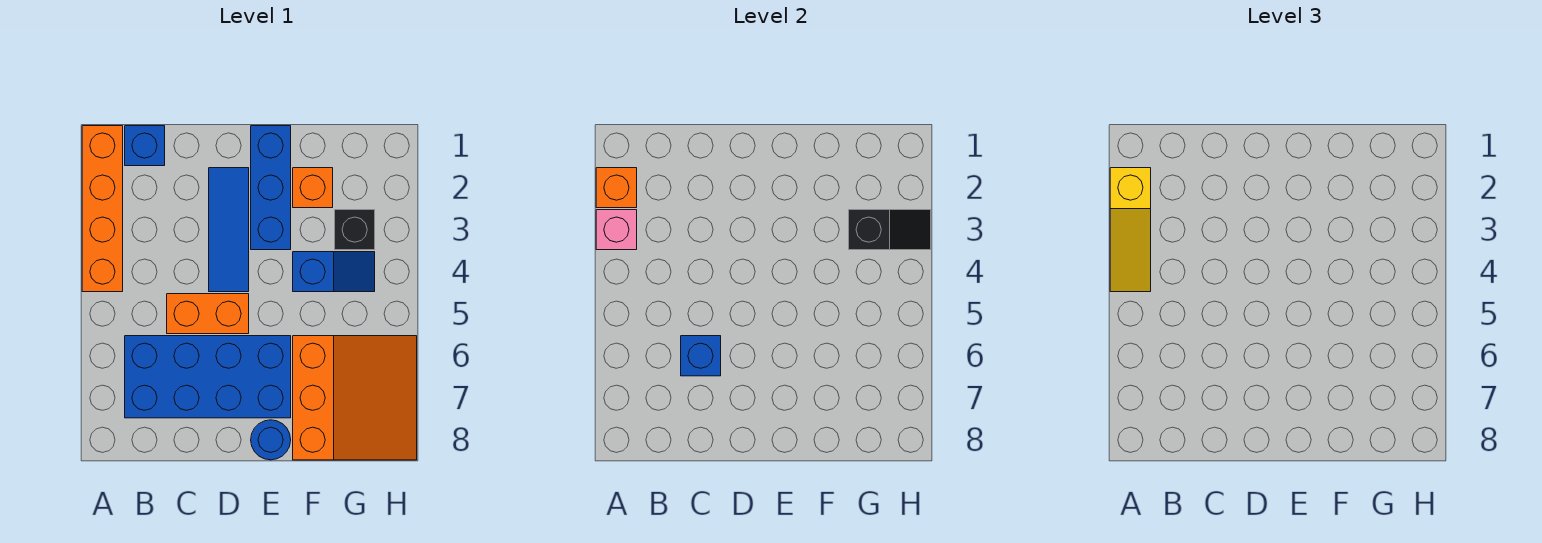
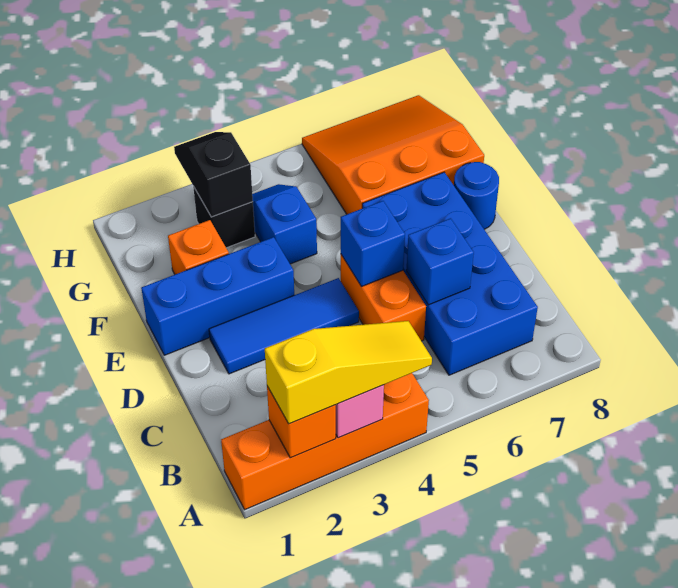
blue brick B1 level 1 -> blue brick D5 level 2

